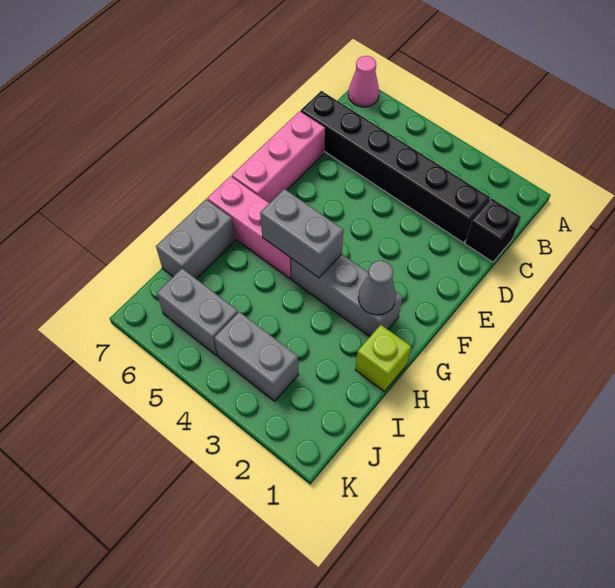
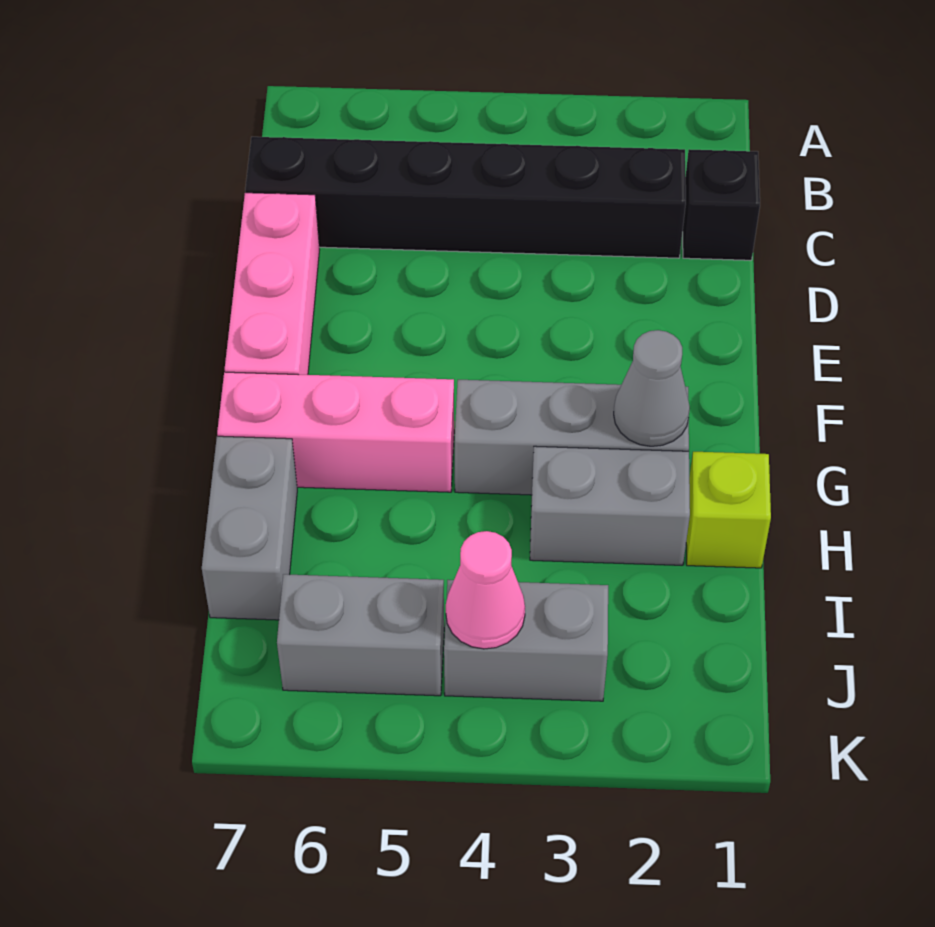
pink cone A7 level 1 -> pink cone J4 level 2
grey brick G4:G5 level 2 -> grey brick H2:H3 level 1

